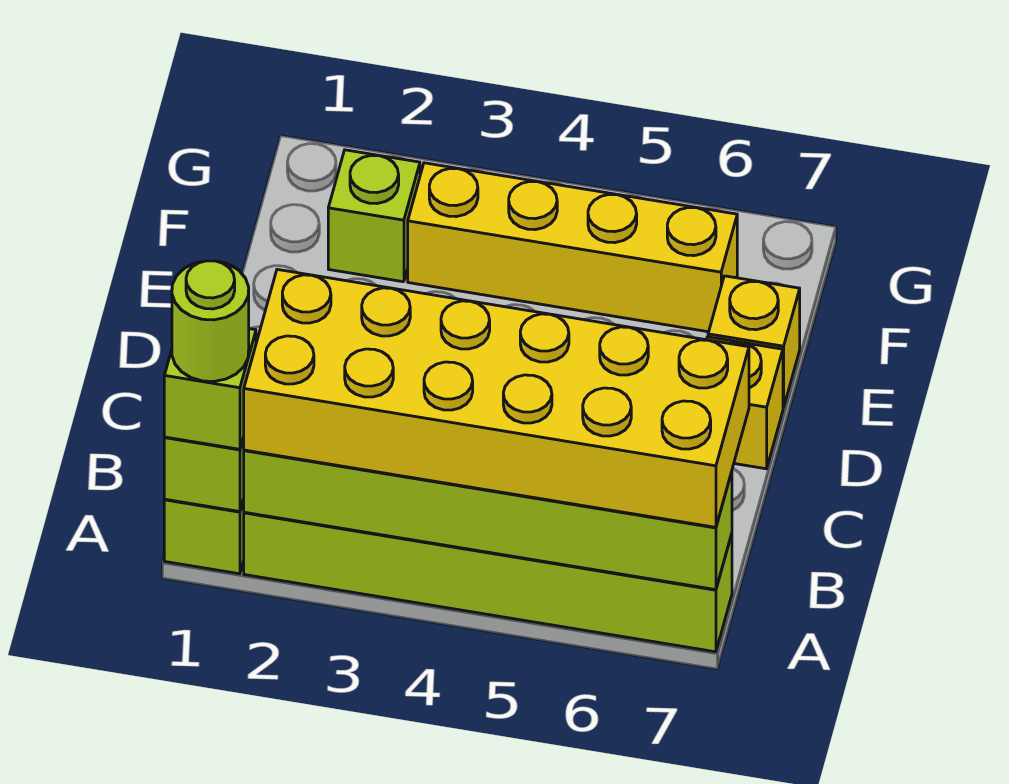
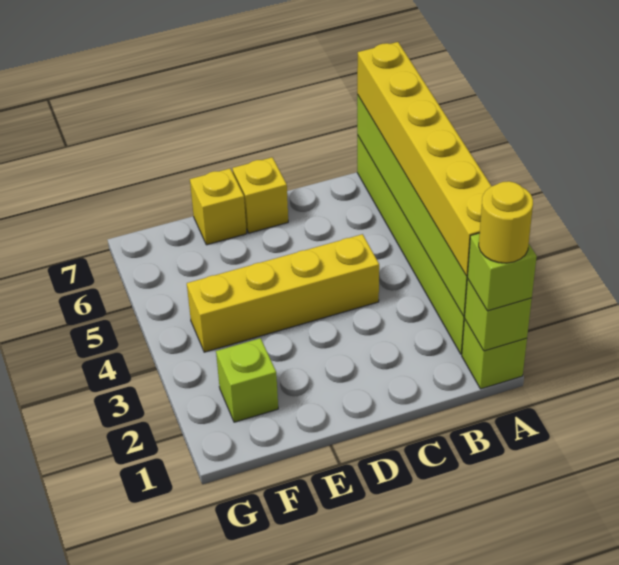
lime round brick A1 level 4 -> yellow round brick A1 level 4
yellow brick A2:B7 level 3 -> yellow brick A2:A7 level 3
yellow brick F3:F6 level 1 -> yellow brick C4:F4 level 1

